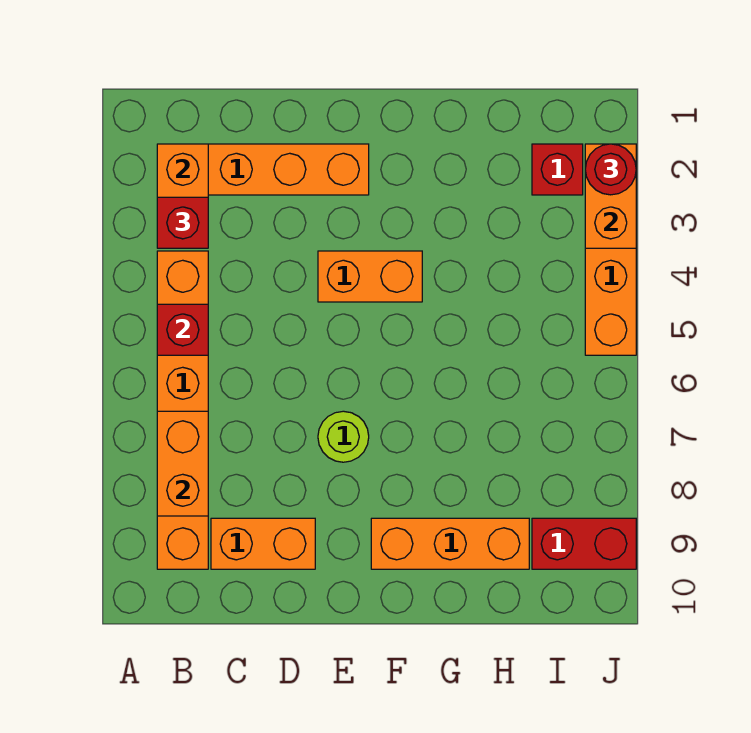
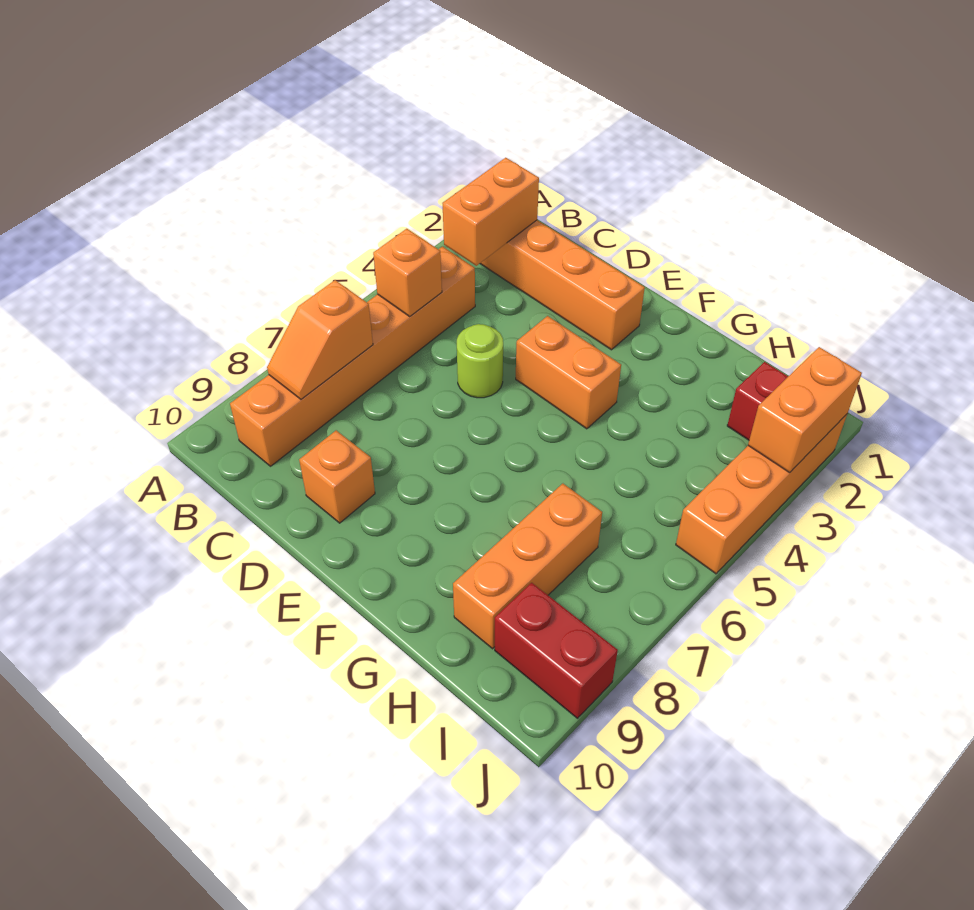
red brick B3 level 3 -> none
red brick B5 level 2 -> orange brick B5 level 2
orange brick B7:B8 level 2 -> orange slope B7:B8 level 2 top 7
orange brick C9:D9 level 1 -> orange brick D9 level 1
lime round brick E7 level 1 -> lime round brick D5 level 1
orange brick F9:H9 level 1 -> orange brick H7:H9 level 1
red round brick J2 level 3 -> none

